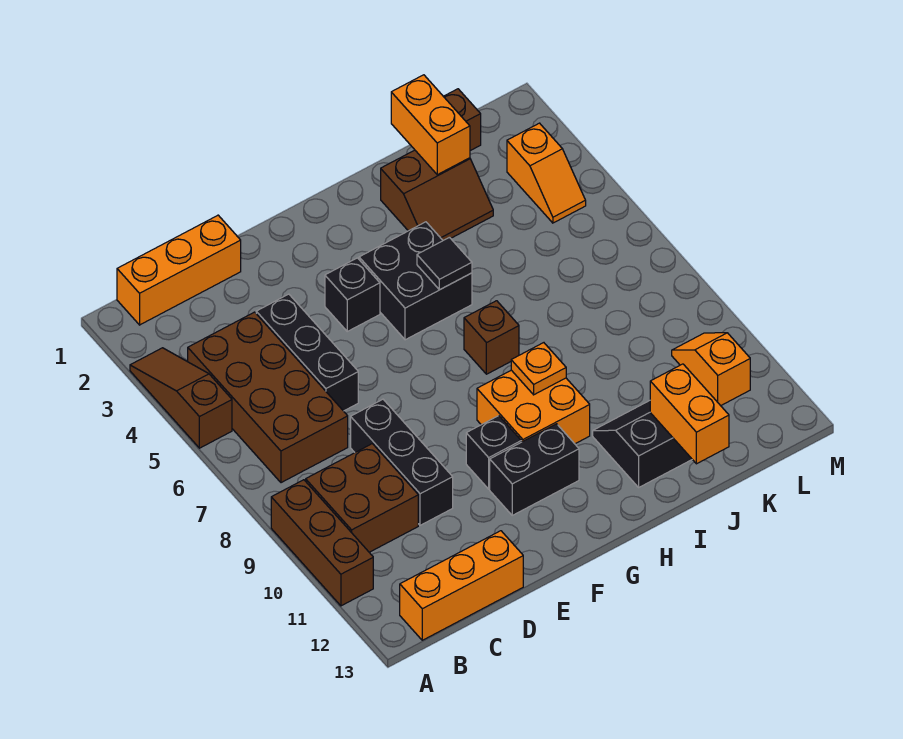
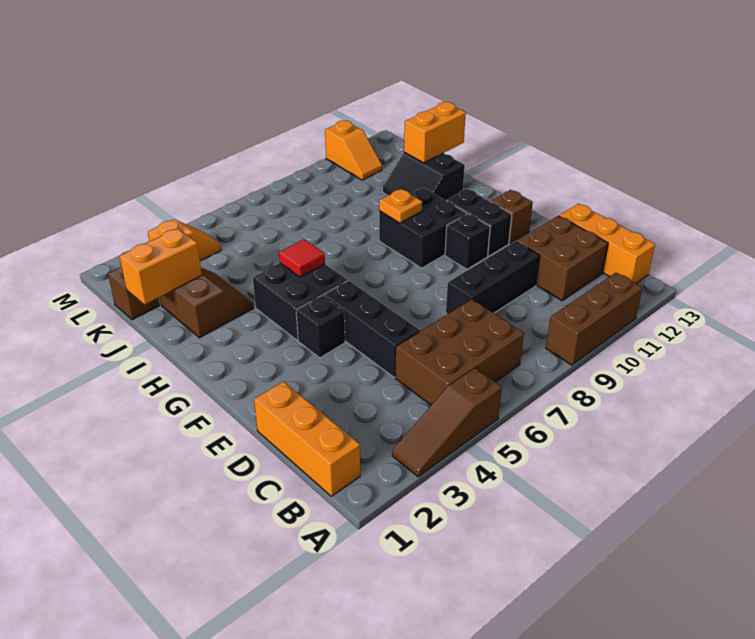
brown brick B4:C7 level 1 -> brown brick B5:C7 level 1
brown brick B9:C10 level 1 -> brown brick C11:D12 level 1
black brick D4:D6 level 1 -> black brick D5:F5 level 1
orange brick G9:H10 level 1 -> black brick G9:H10 level 1
black tile H5 level 2 -> red tile H5 level 2
brown brick H7 level 1 -> brown brick F12 level 1
orange slope L10:L11 level 1 top 11 -> orange slope L11:M11 level 1 top M

